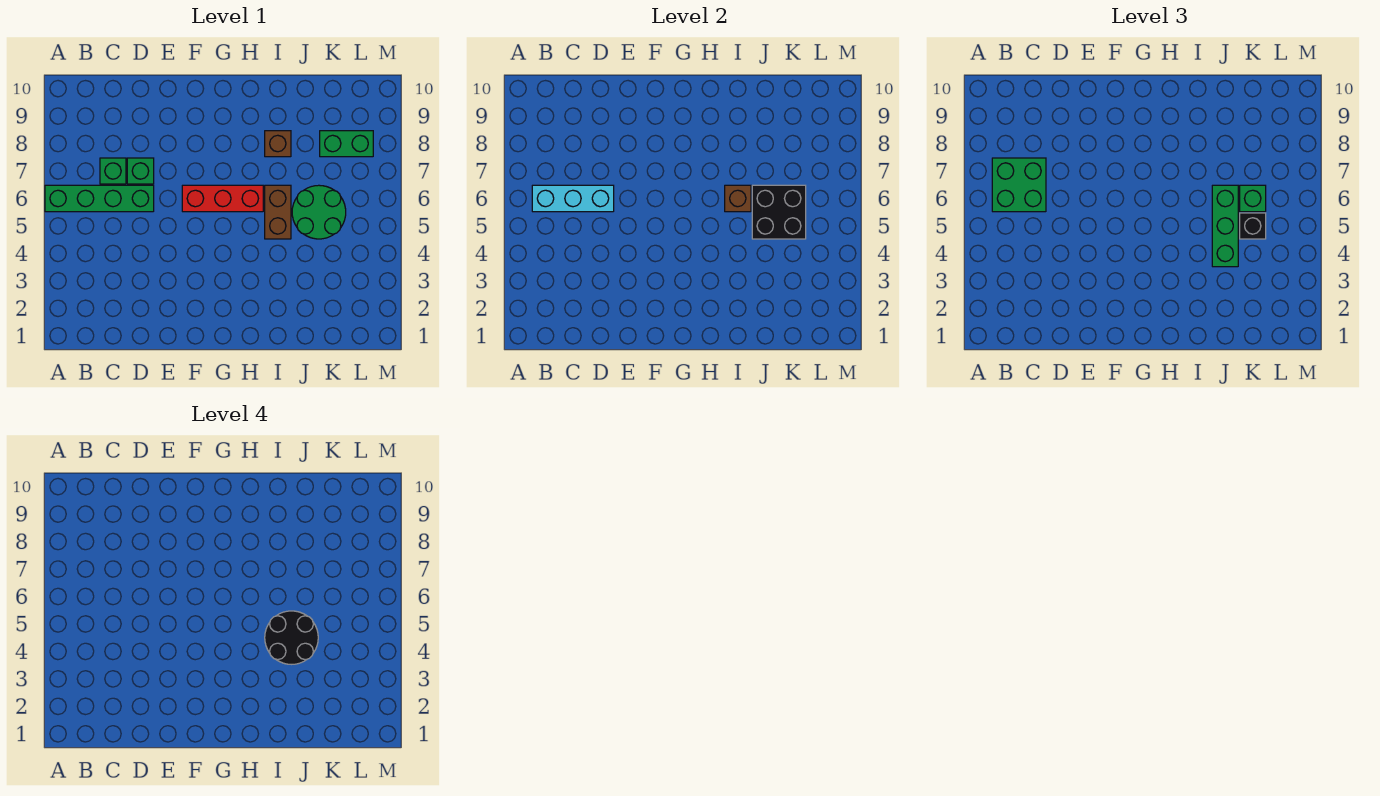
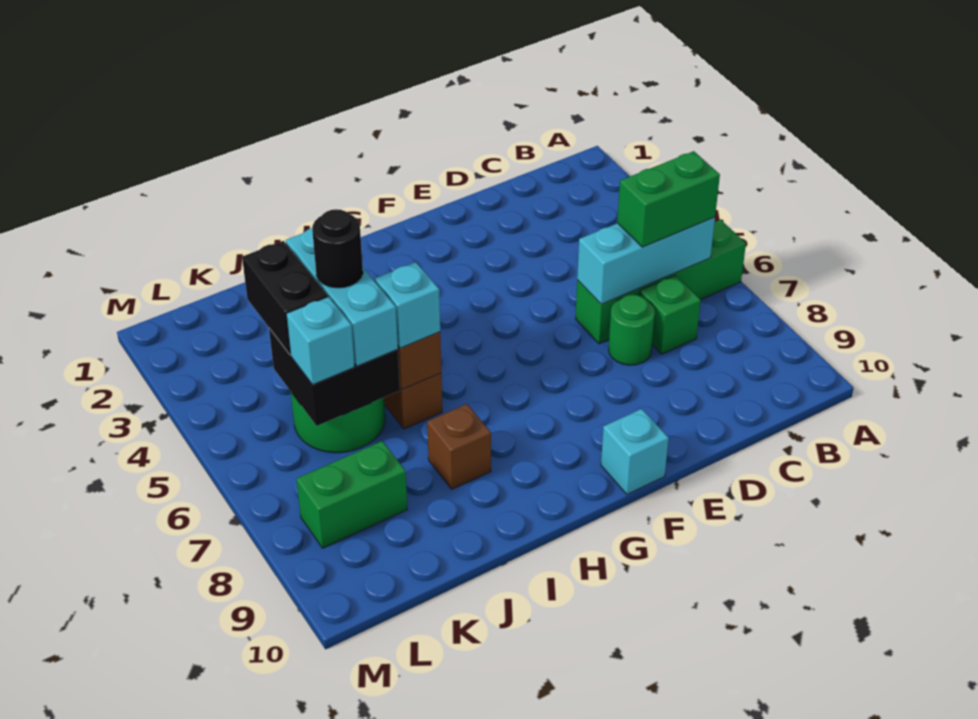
green brick B6:C7 level 3 -> green brick B6:C6 level 3
green brick D7 level 1 -> green round brick D7 level 1
red brick F6:H6 level 1 -> none
none -> cyan brick F10 level 1
black round brick I4:J5 level 4 -> black round brick J5 level 4
none -> cyan brick I6 level 3
green brick J4:J6 level 3 -> cyan brick J4:J6 level 3
black brick K5 level 3 -> black brick K4:K5 level 3
green brick K6 level 3 -> cyan brick K6 level 3

